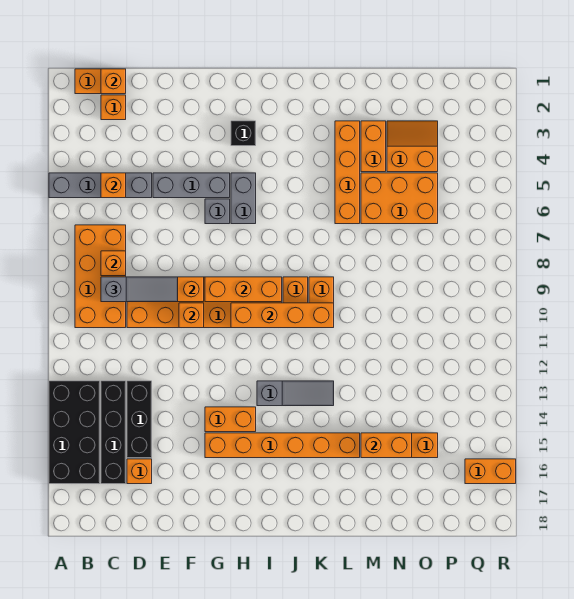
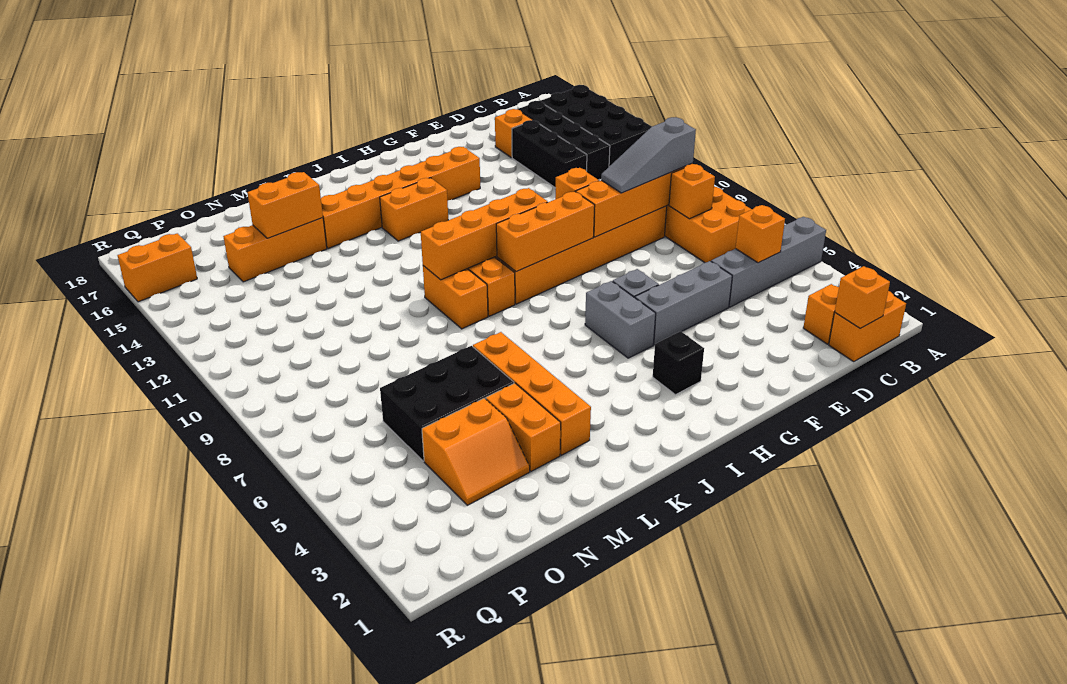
orange brick G14:H14 level 1 -> orange brick I14:J14 level 1
grey slope I13:K13 level 1 top I -> none
orange brick M5:O6 level 1 -> black brick M5:O6 level 1

